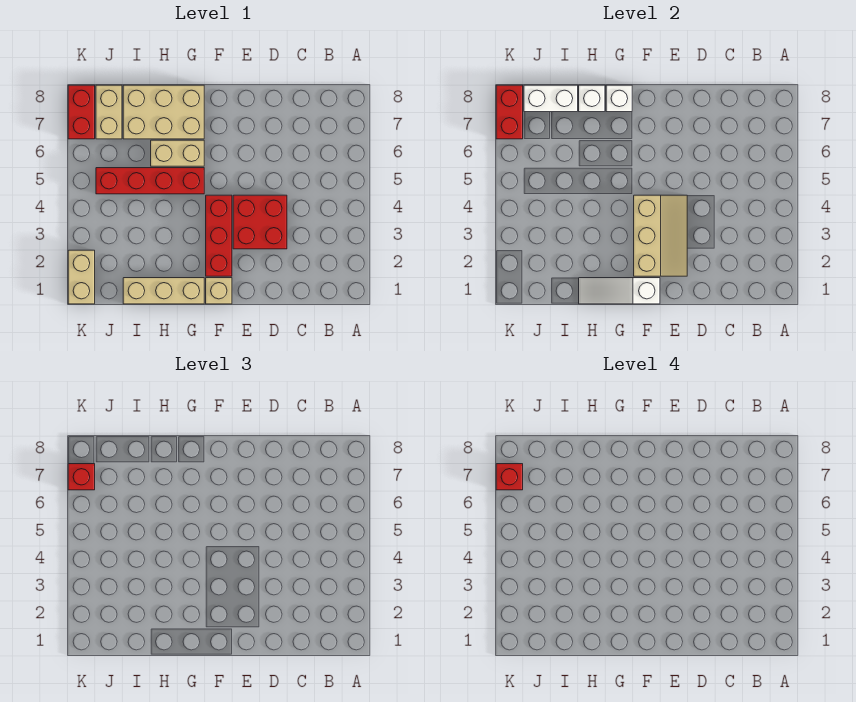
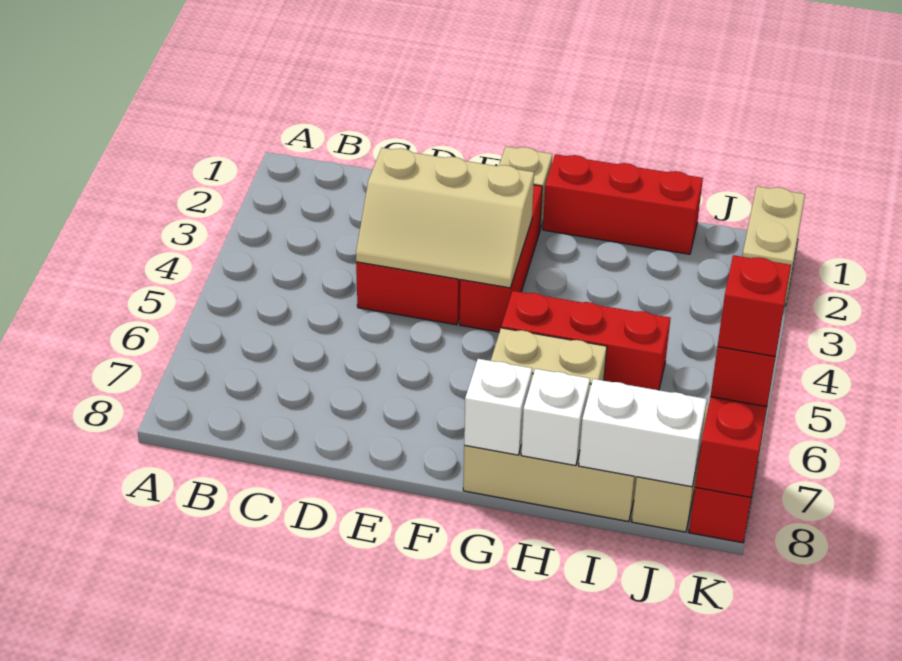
tan slope E2:F4 level 2 top F -> tan slope D3:F4 level 2 top 3
white slope F1:H1 level 2 top F -> none
tan brick G1:I1 level 1 -> red brick G1:I1 level 1
red brick G5:J5 level 1 -> red brick G5:I5 level 1

